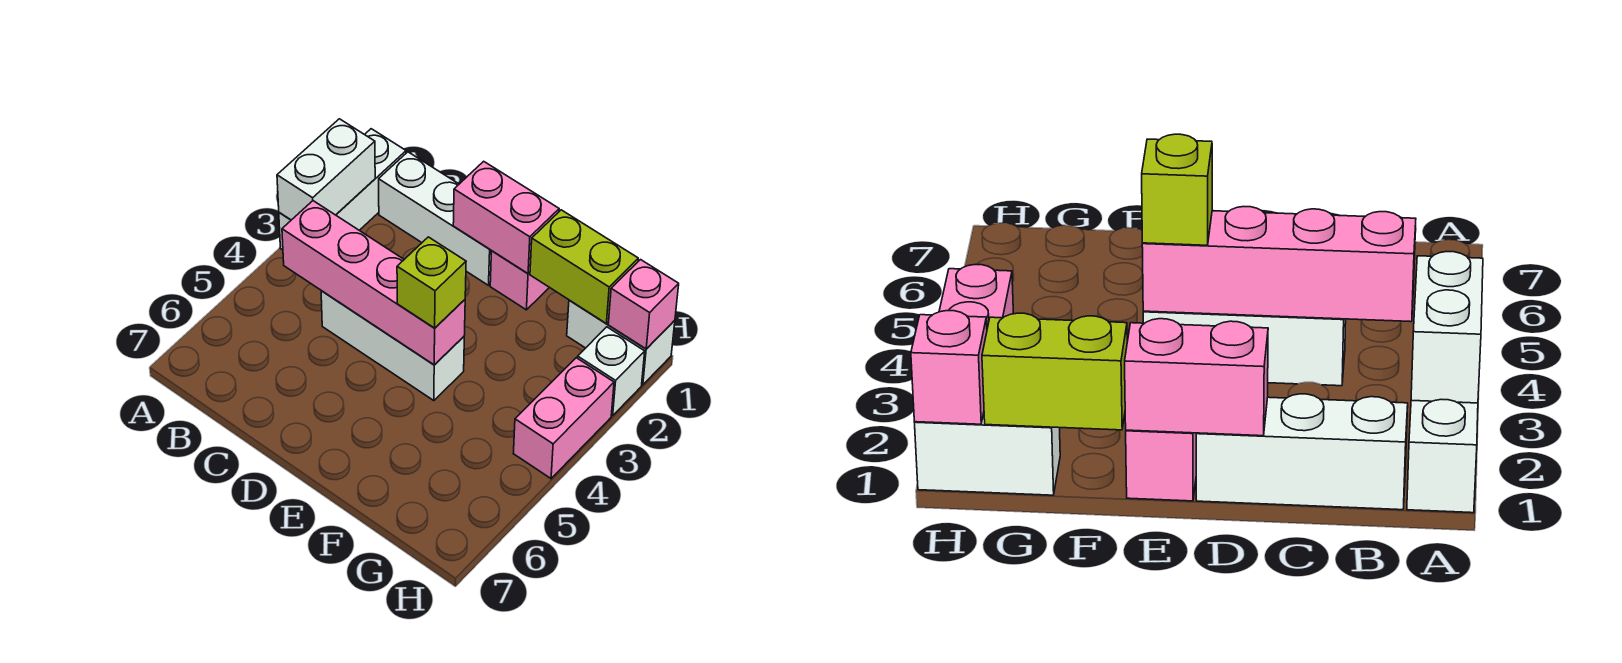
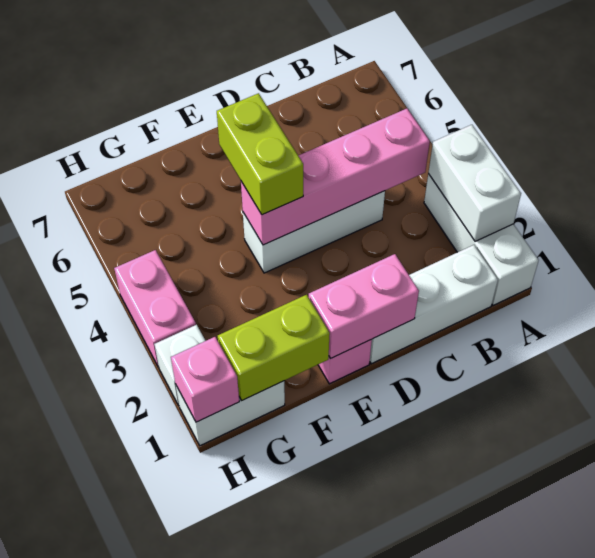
lime brick E4 level 3 -> lime brick E4:E5 level 3

